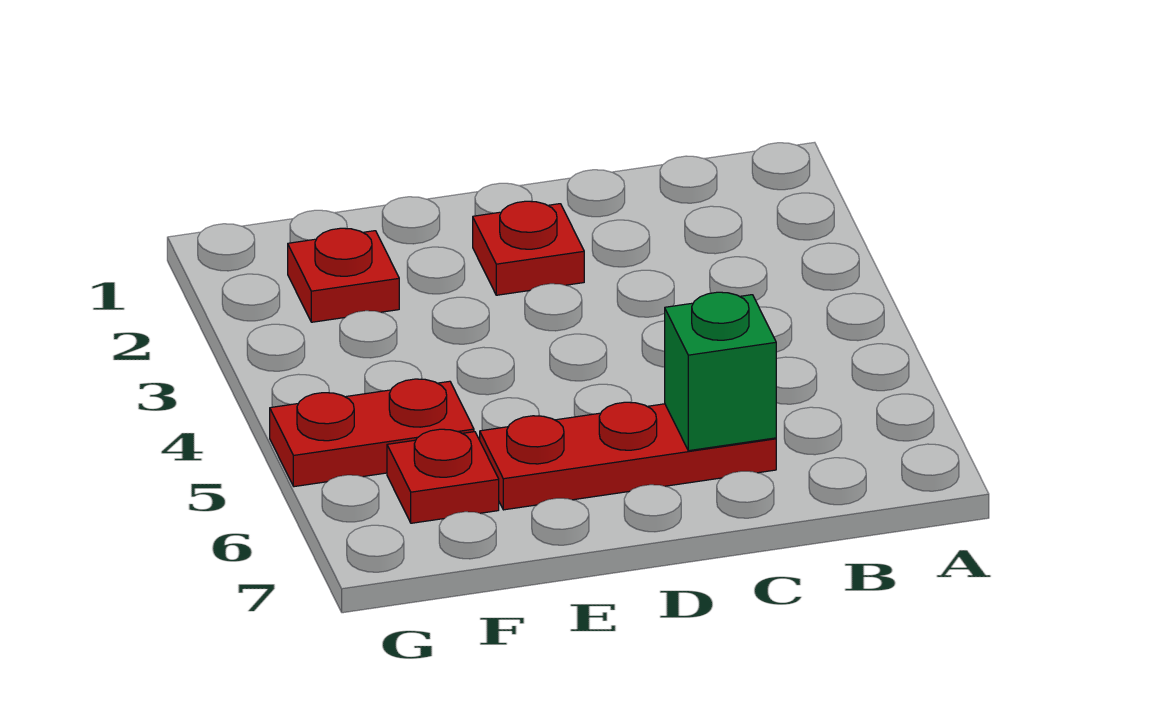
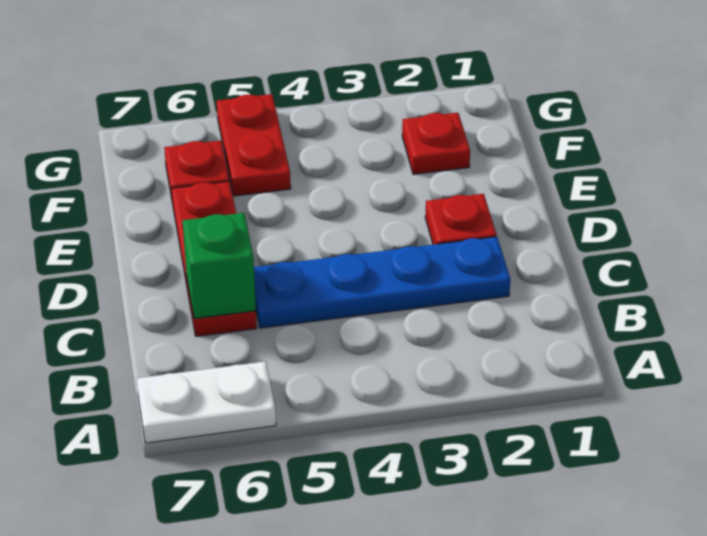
none -> white plate A6:A7 level 1
none -> blue plate C2:C5 level 1

